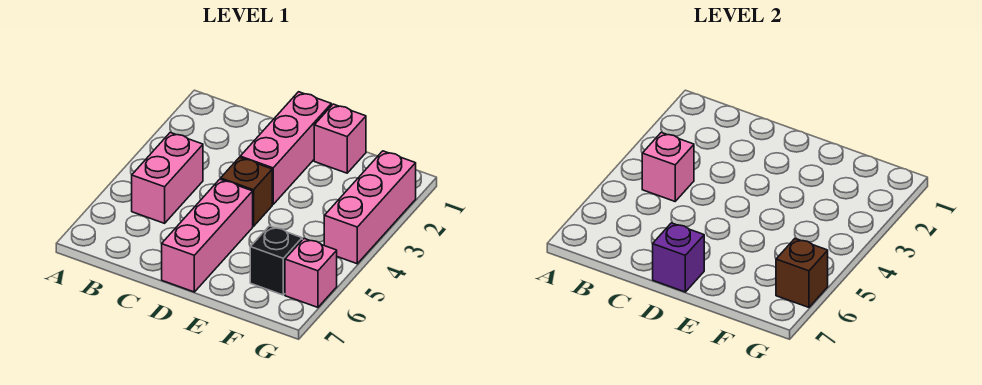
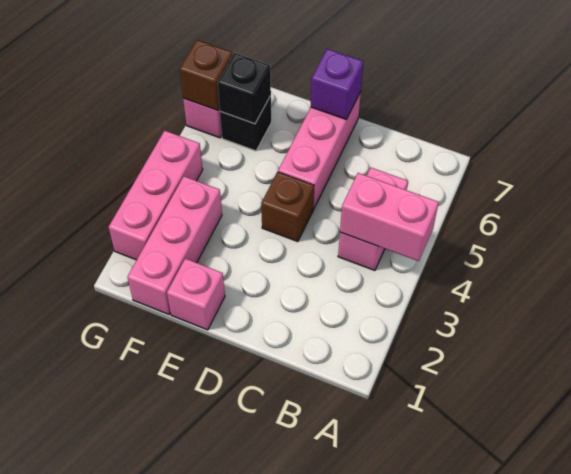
pink brick B4 level 2 -> pink brick A4:B4 level 2
pink brick D1:D3 level 1 -> pink brick F1:F3 level 1
none -> black brick F6 level 2

